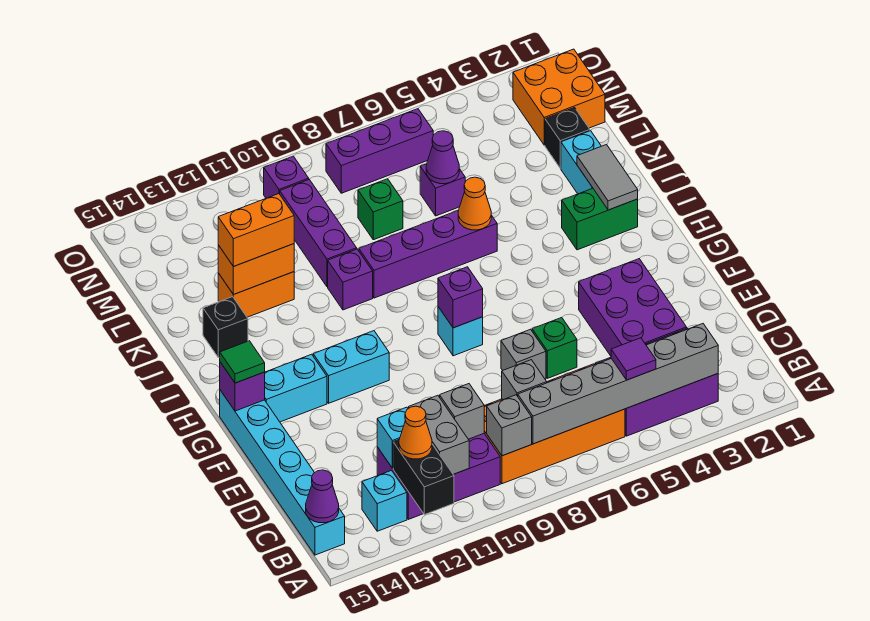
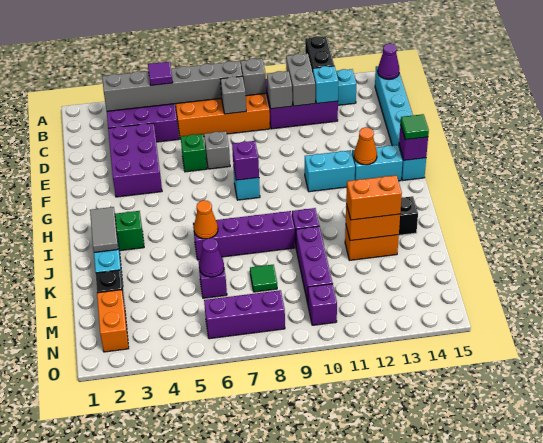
orange cone B12 level 3 -> orange cone G13 level 2
green brick L8 level 1 -> green tile L8 level 1
orange brick M1:N2 level 1 -> orange brick M2:N2 level 1

